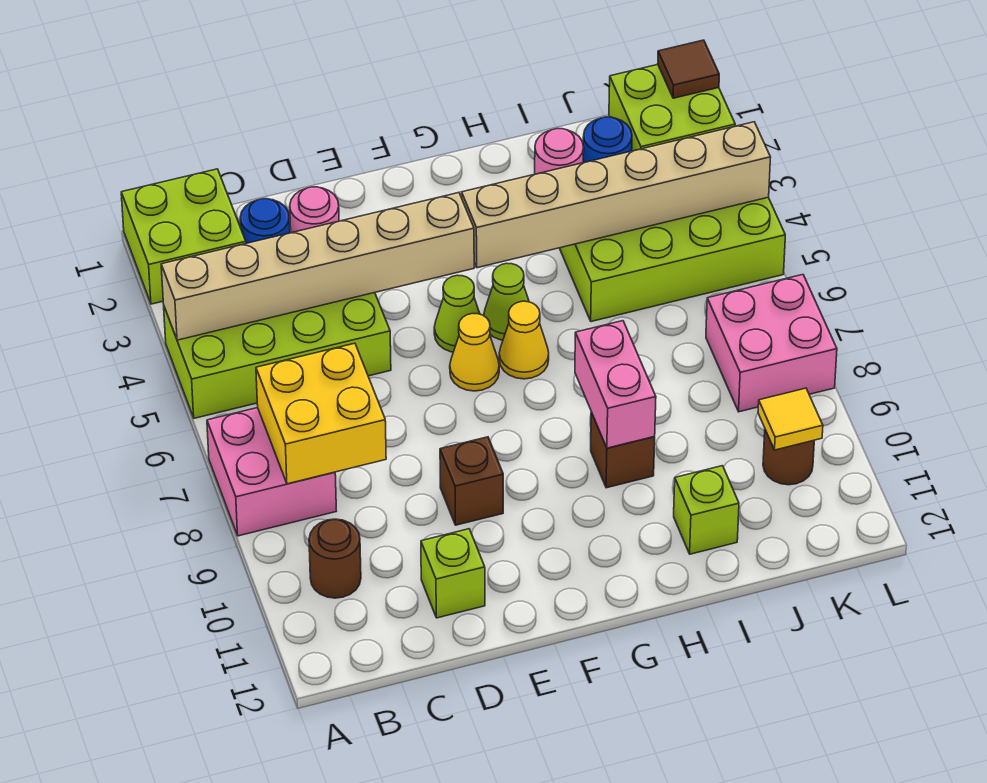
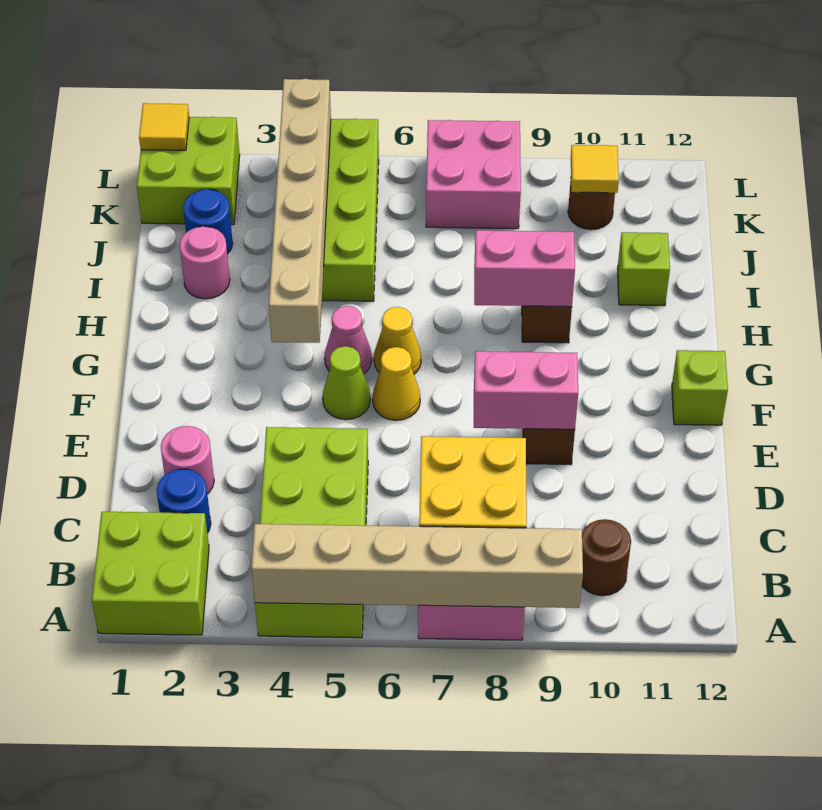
tan brick A4:F4 level 2 -> tan brick A4:A9 level 2
lime brick D11 level 1 -> lime brick F12 level 1
none -> pink brick E8:E9 level 2
lime cone G5 level 1 -> pink cone G5 level 1
brown tile L1 level 2 -> yellow tile L1 level 2

